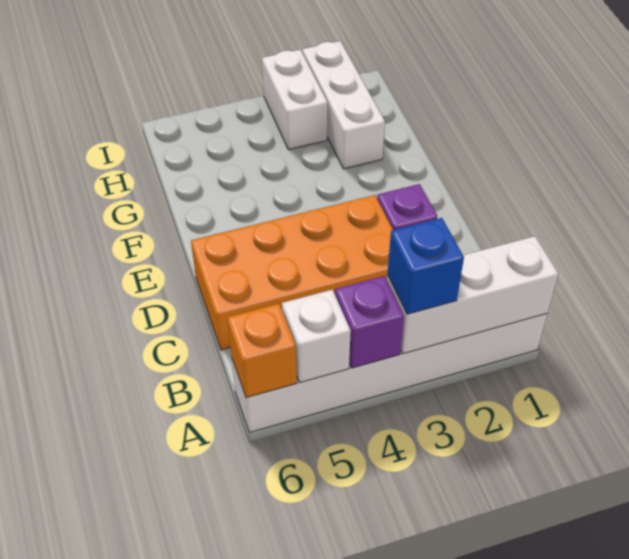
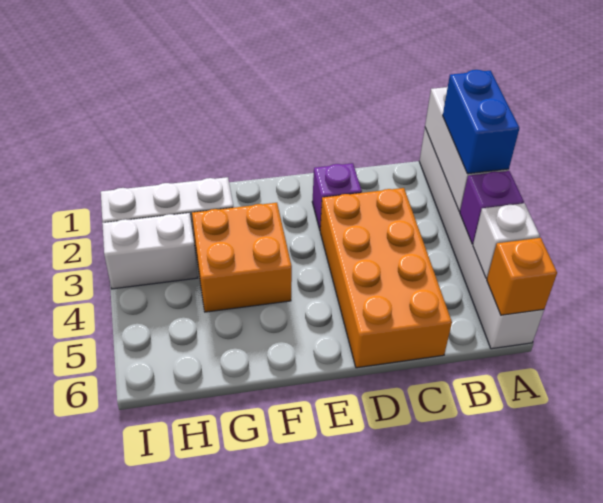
blue brick A3 level 3 -> blue brick A2:A3 level 3
none -> orange brick F3:G4 level 1

